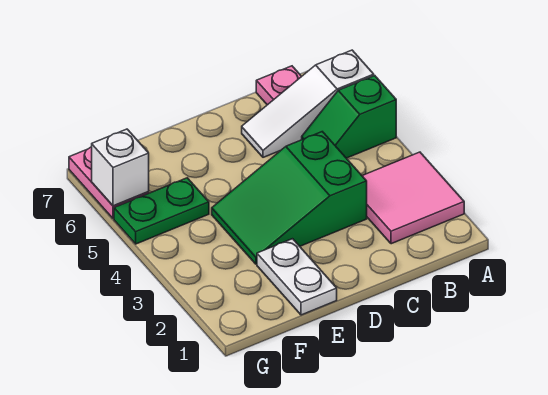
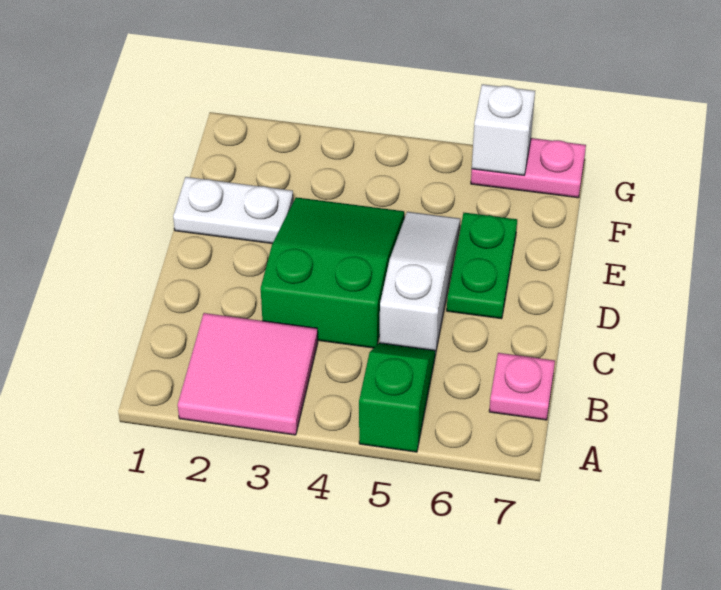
white slope A6:C6 level 1 top A -> white slope C5:E5 level 1 top C
green plate F5:G5 level 1 -> green plate D6:E6 level 1

